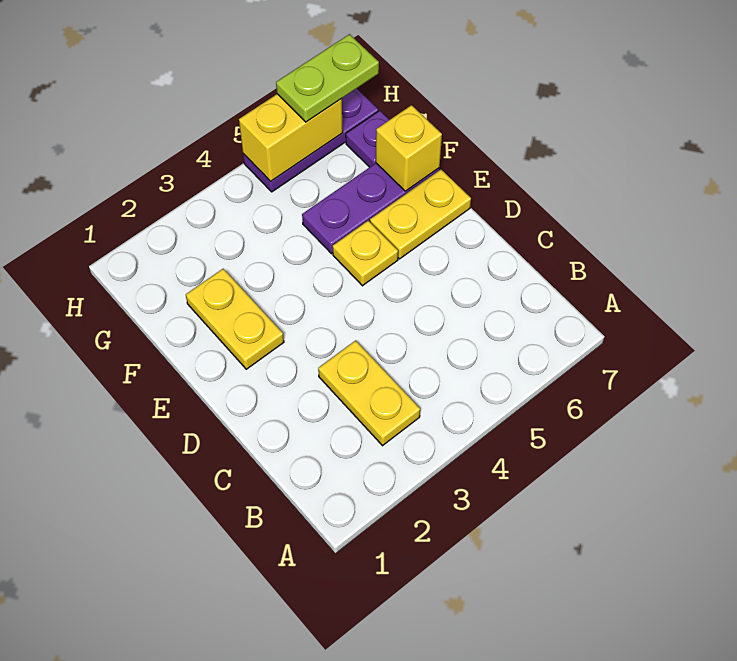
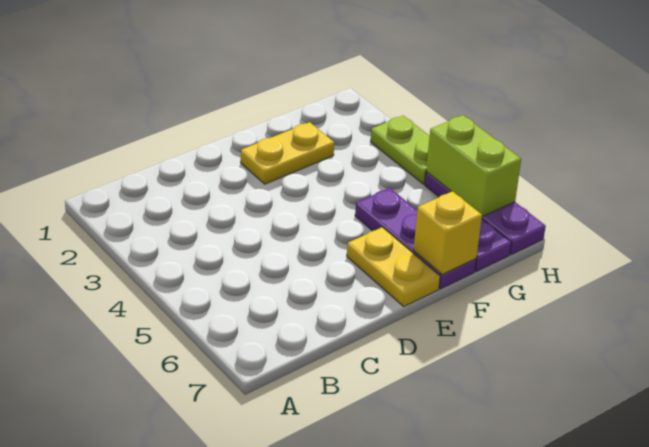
yellow plate B3:C3 level 1 -> none
yellow plate E5 level 1 -> none
yellow brick H5:H6 level 2 -> lime brick H5:H6 level 2
lime plate H6:H7 level 3 -> lime plate H3:H4 level 1

